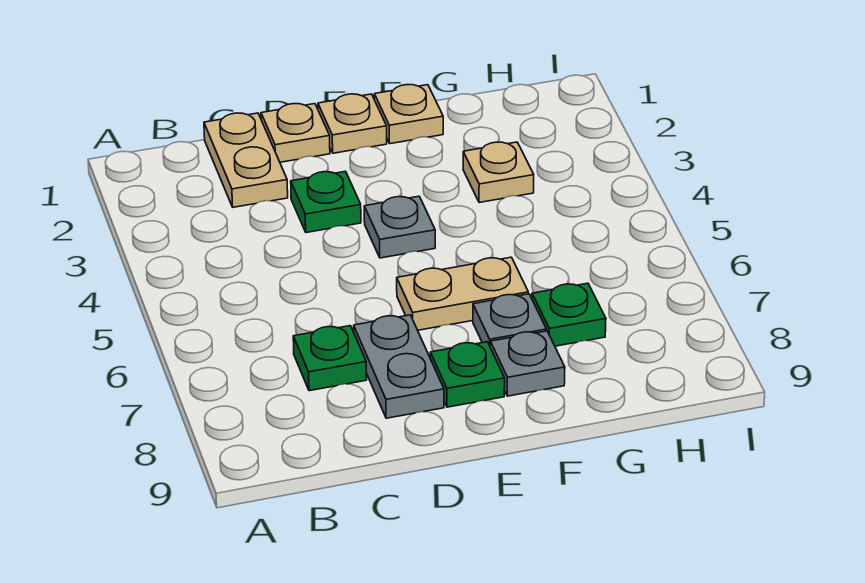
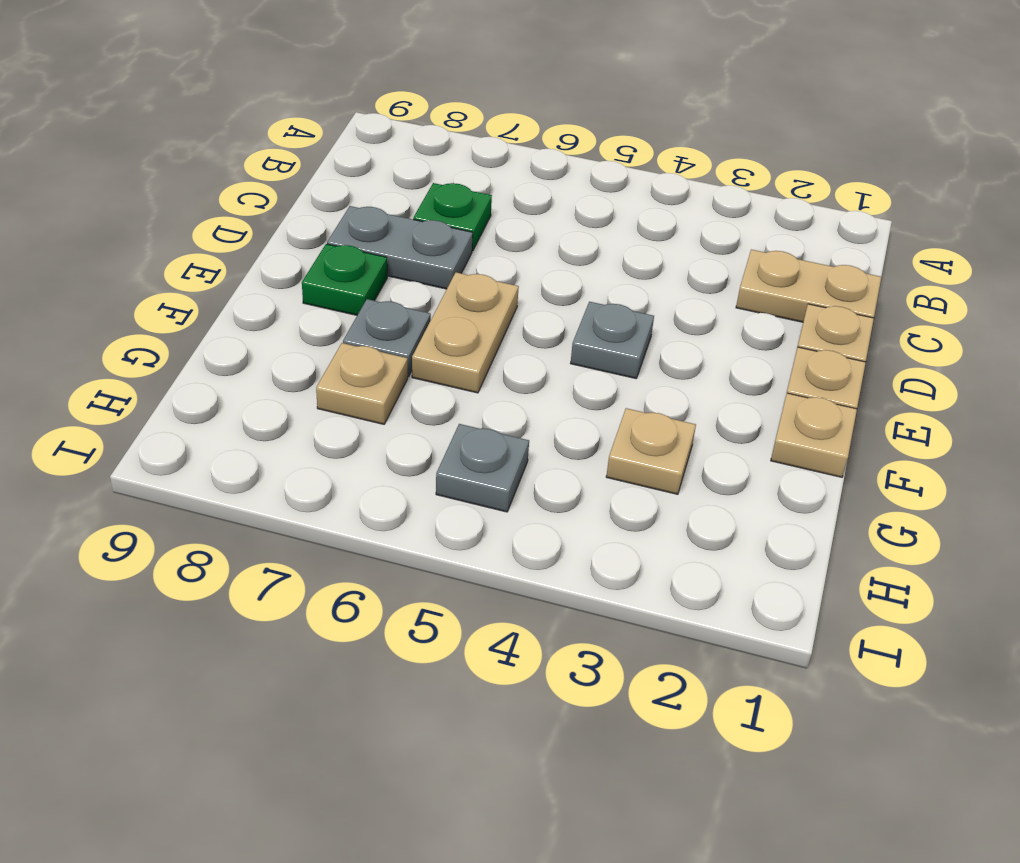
green plate D3 level 1 -> none
grey plate F8 level 1 -> grey plate H5 level 1
green plate G7 level 1 -> tan plate G7 level 1

